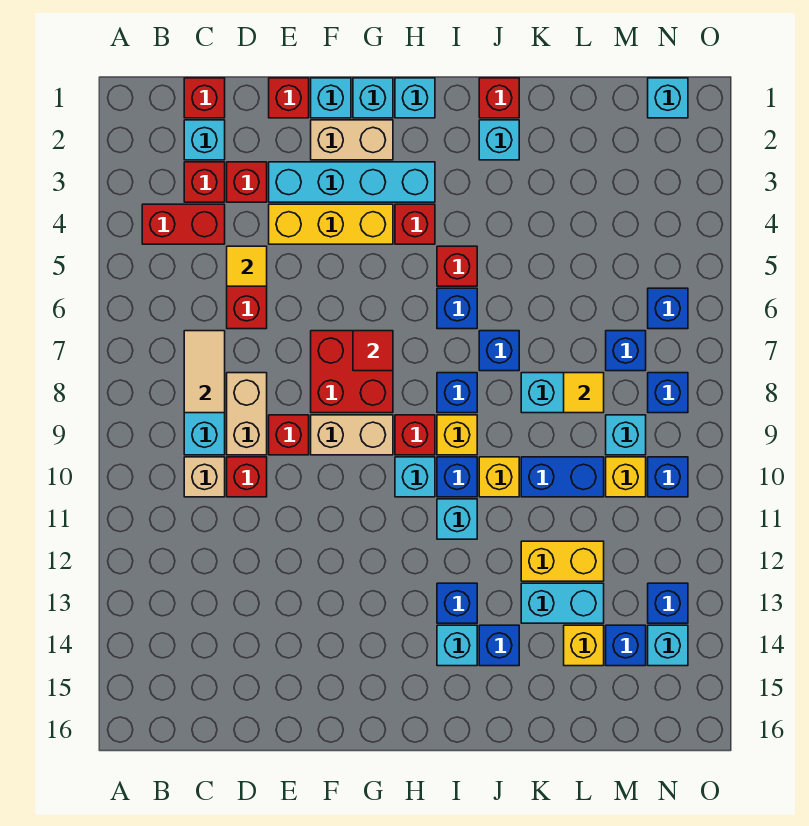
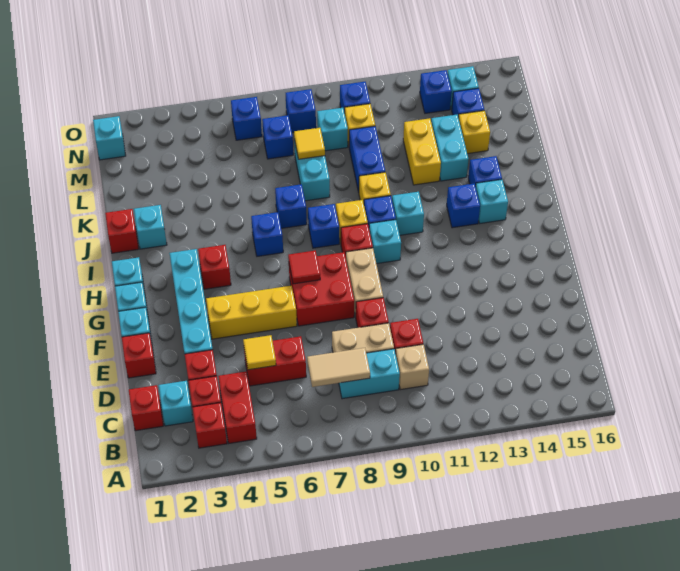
yellow brick E4:G4 level 1 -> yellow brick F4:F6 level 1
tan brick F2:G2 level 1 -> none
red brick I5 level 1 -> red brick B3 level 1

